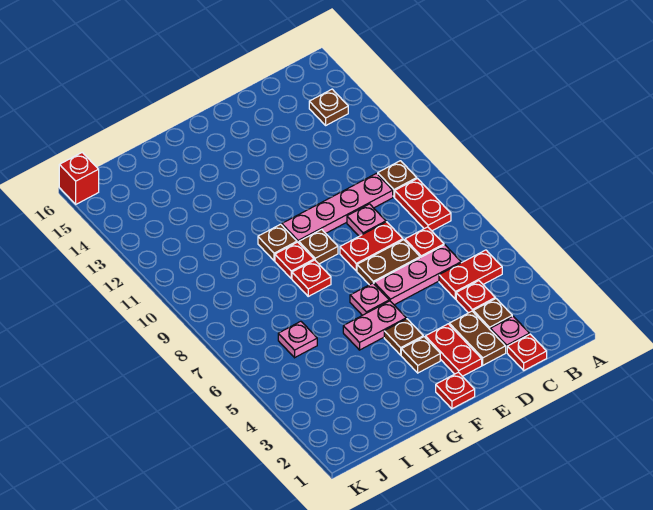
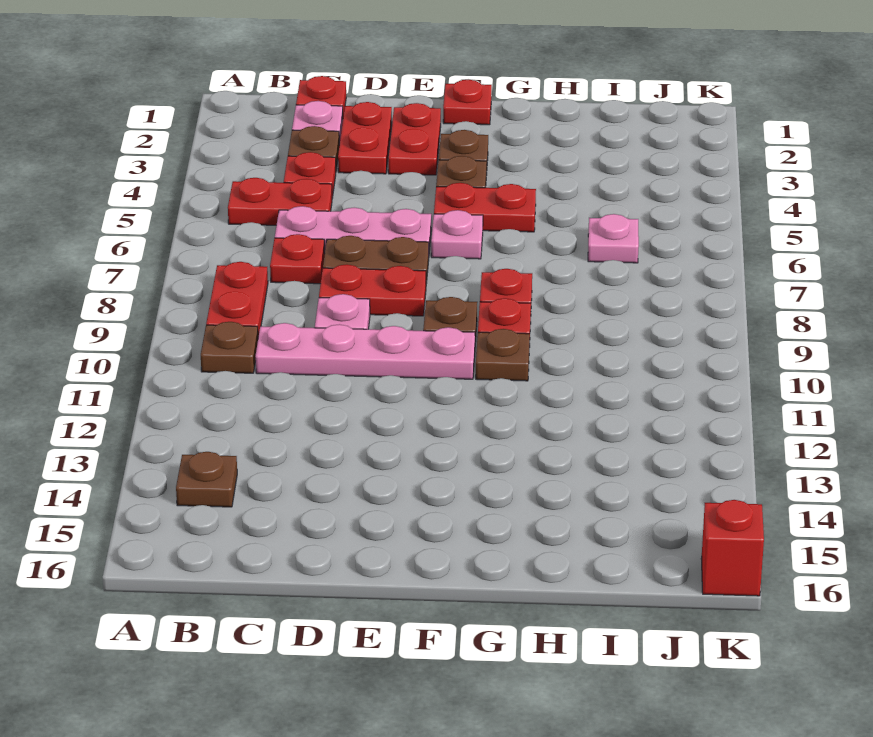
brown plate D2:D3 level 1 -> red plate D2:D3 level 1
pink plate F5:G5 level 1 -> red plate F5:G5 level 1

